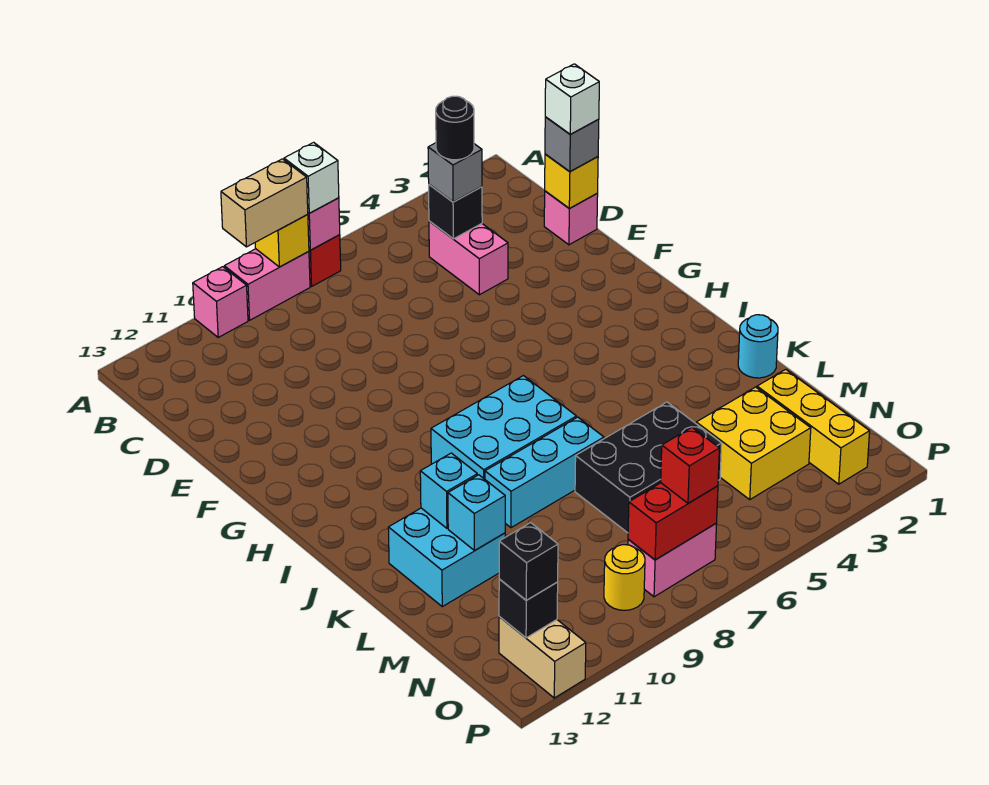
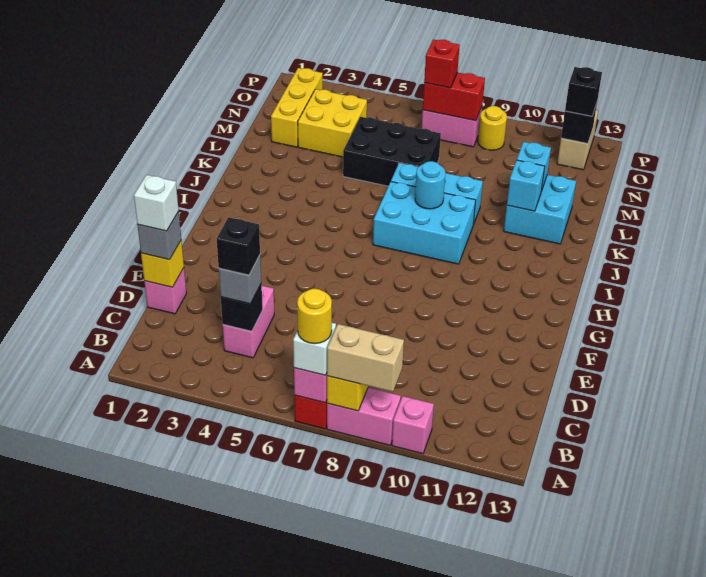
none -> yellow round brick A7 level 4
black round brick C4 level 4 -> black brick C4 level 4
cyan round brick K1 level 1 -> cyan round brick J8 level 2

